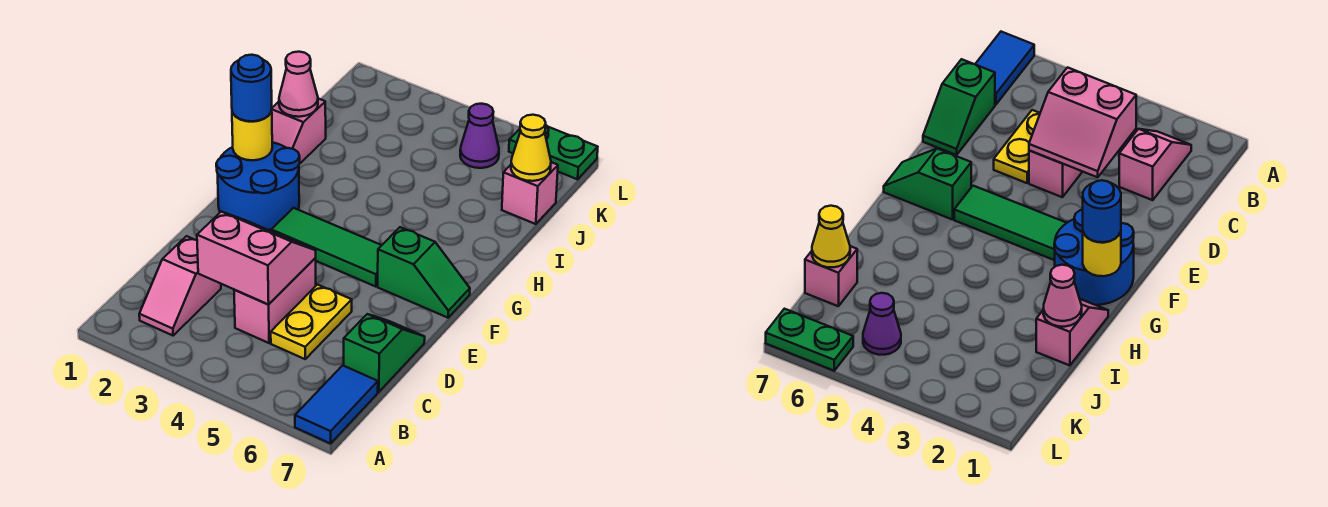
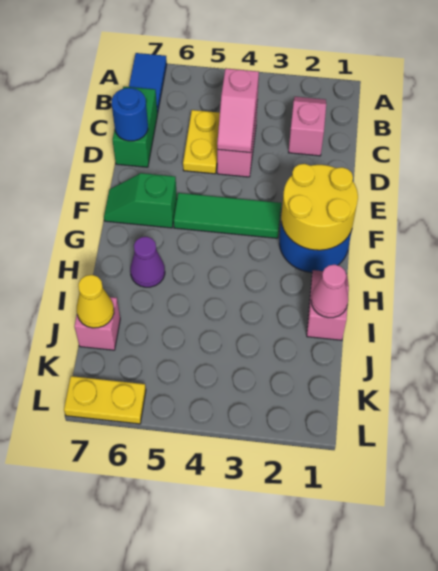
pink slope C3:D4 level 2 top C -> pink slope C4:D4 level 2 top C
green slope C7:D7 level 1 top C -> green brick C7:D7 level 1
yellow round brick G1 level 2 -> yellow round brick F1:G2 level 2
blue round brick G1 level 3 -> blue round brick D7 level 2
purple cone K5 level 1 -> purple cone H6 level 1
green plate L6:L7 level 1 -> yellow plate L6:L7 level 1

